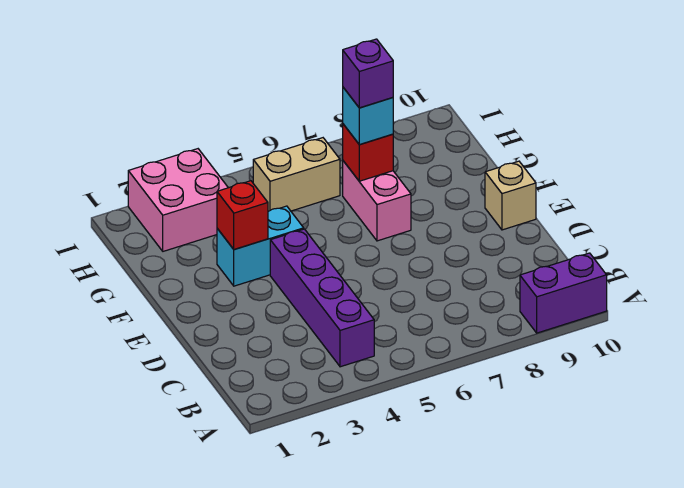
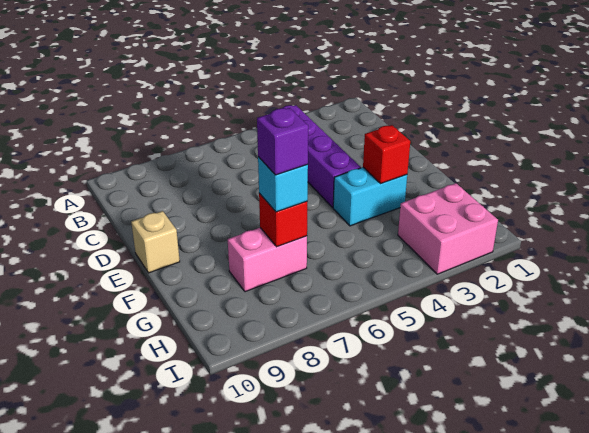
purple brick A9:A10 level 1 -> none
pink brick F7:G7 level 1 -> pink brick G7:G8 level 1
tan brick H5:H6 level 1 -> none

